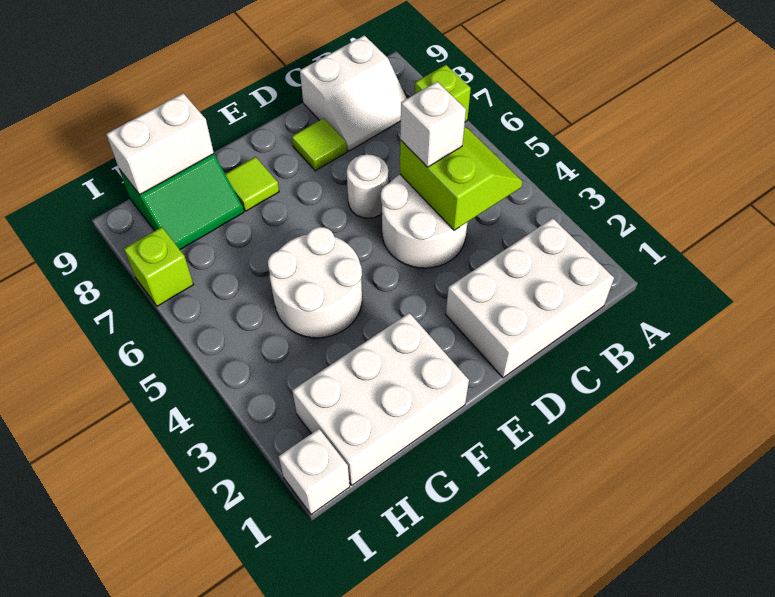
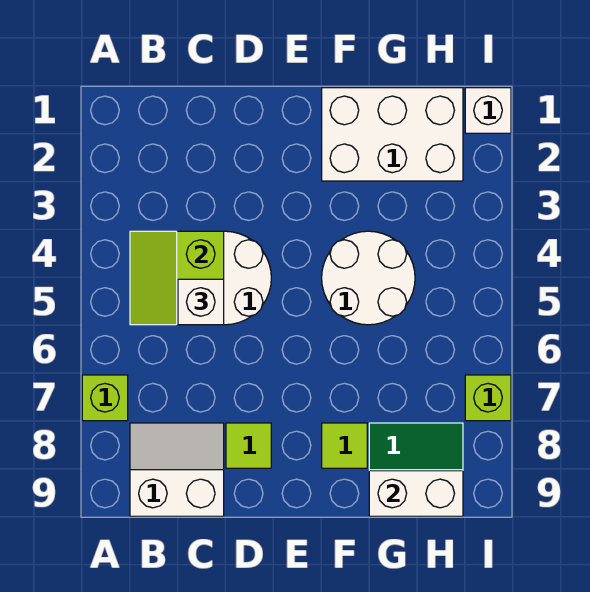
white brick B1:D2 level 1 -> none
white round brick D6 level 1 -> none

